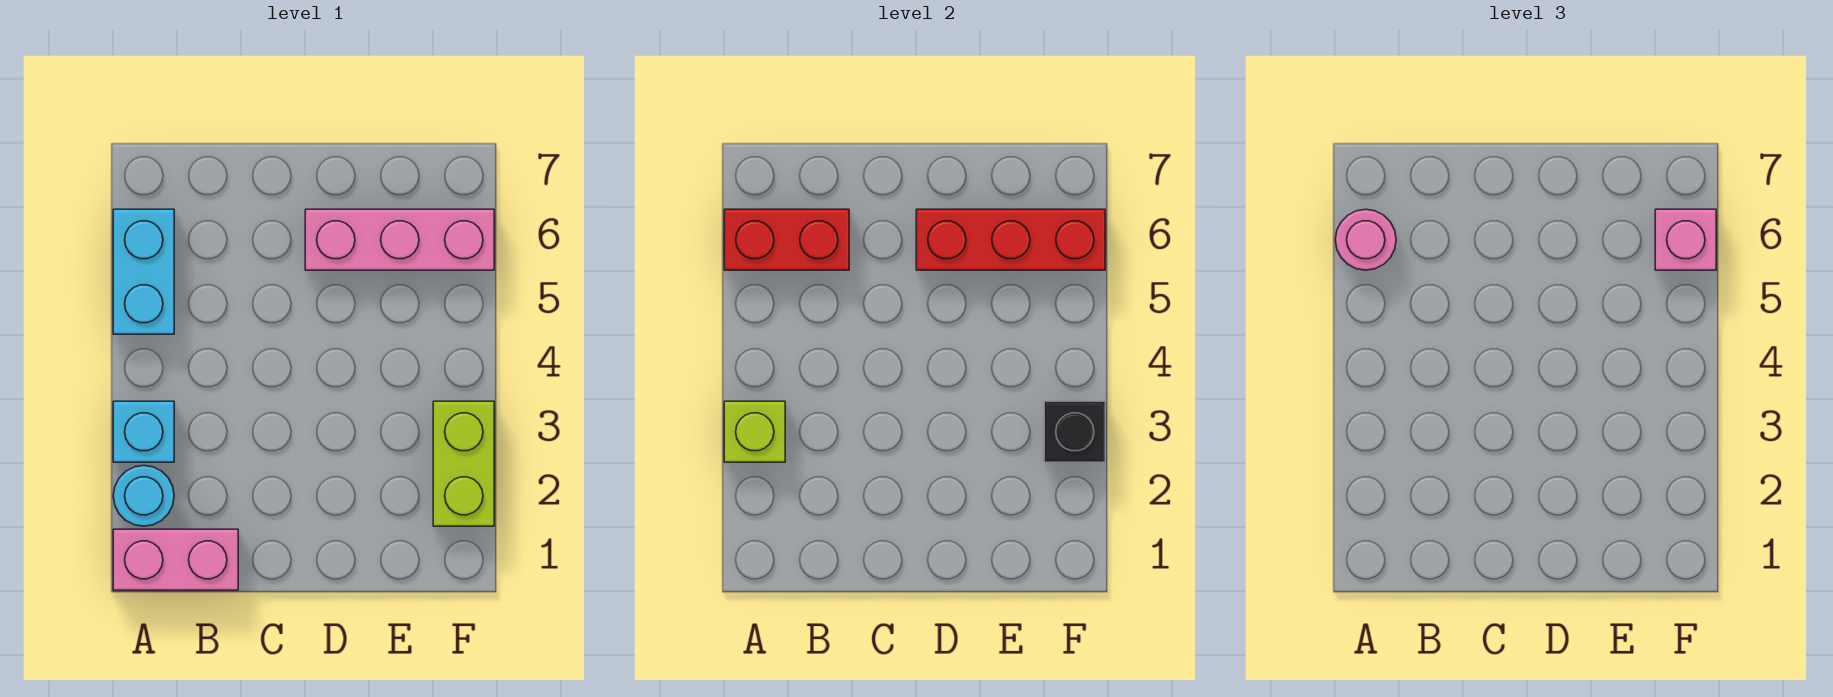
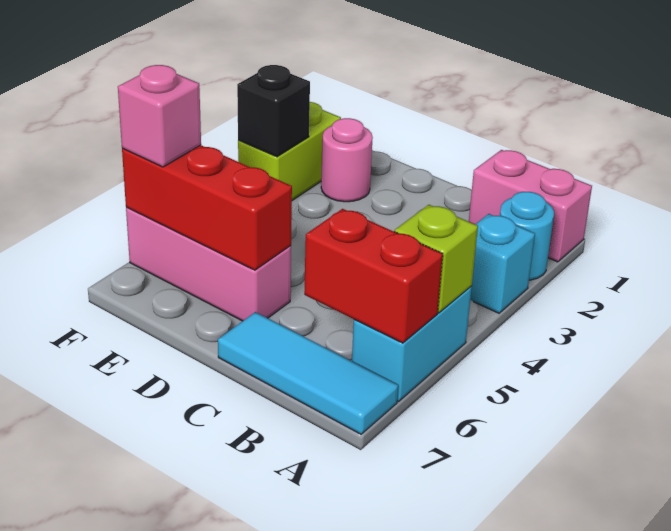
lime brick A3 level 2 -> lime brick A5 level 2
pink round brick A6 level 3 -> pink round brick E2 level 1
none -> cyan tile A7:C7 level 1

